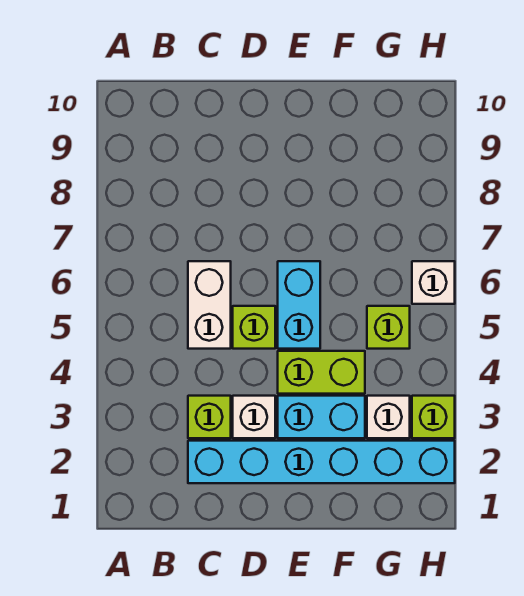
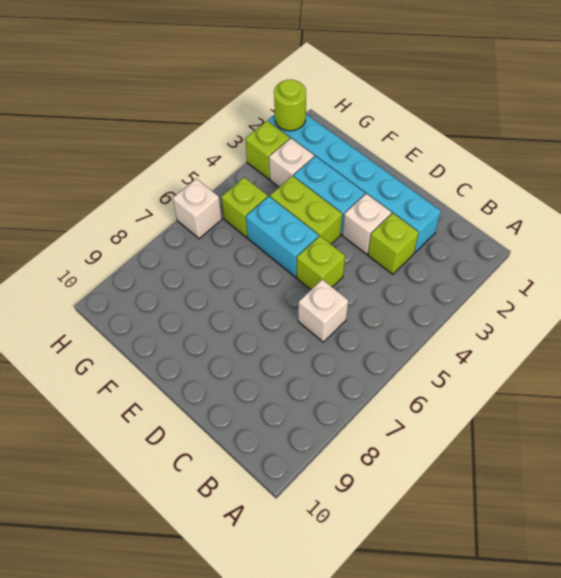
white brick C5:C6 level 1 -> white brick C6 level 1
cyan brick E5:E6 level 1 -> cyan brick E5:F5 level 1
none -> lime round brick H2 level 2

